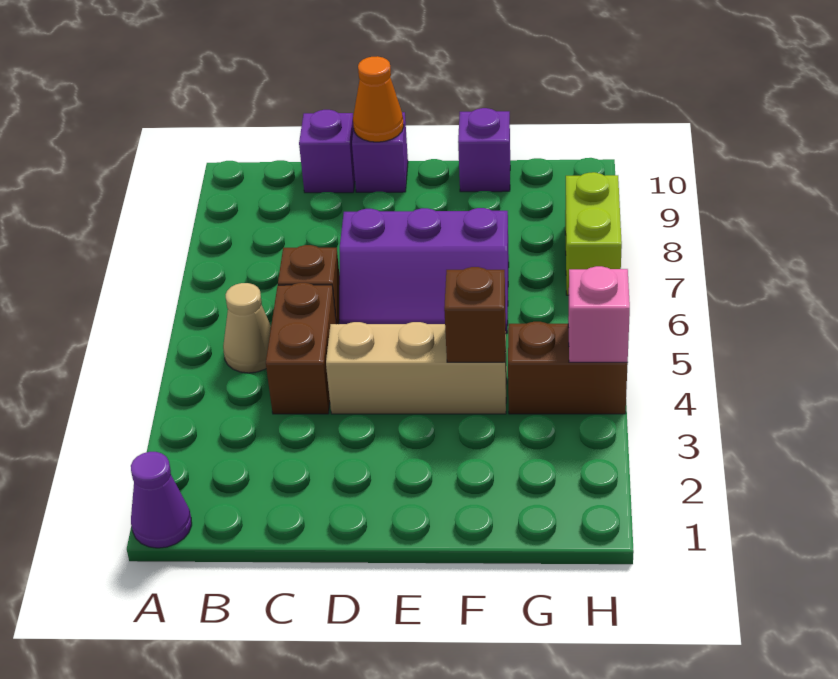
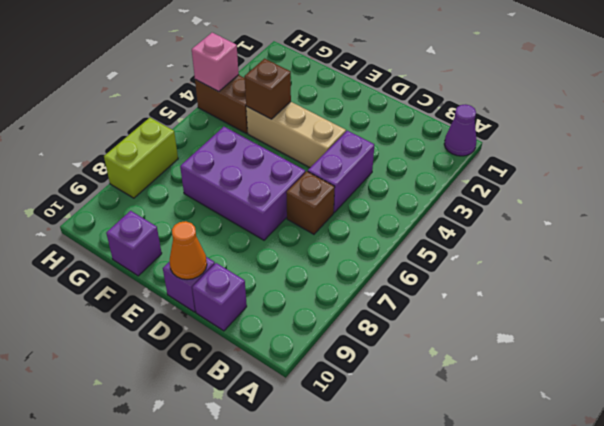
tan cone B5 level 1 -> none
brown brick C4:C5 level 1 -> purple brick C4:C5 level 1
purple slope D6:F7 level 1 top 7 -> purple brick D6:F7 level 1

